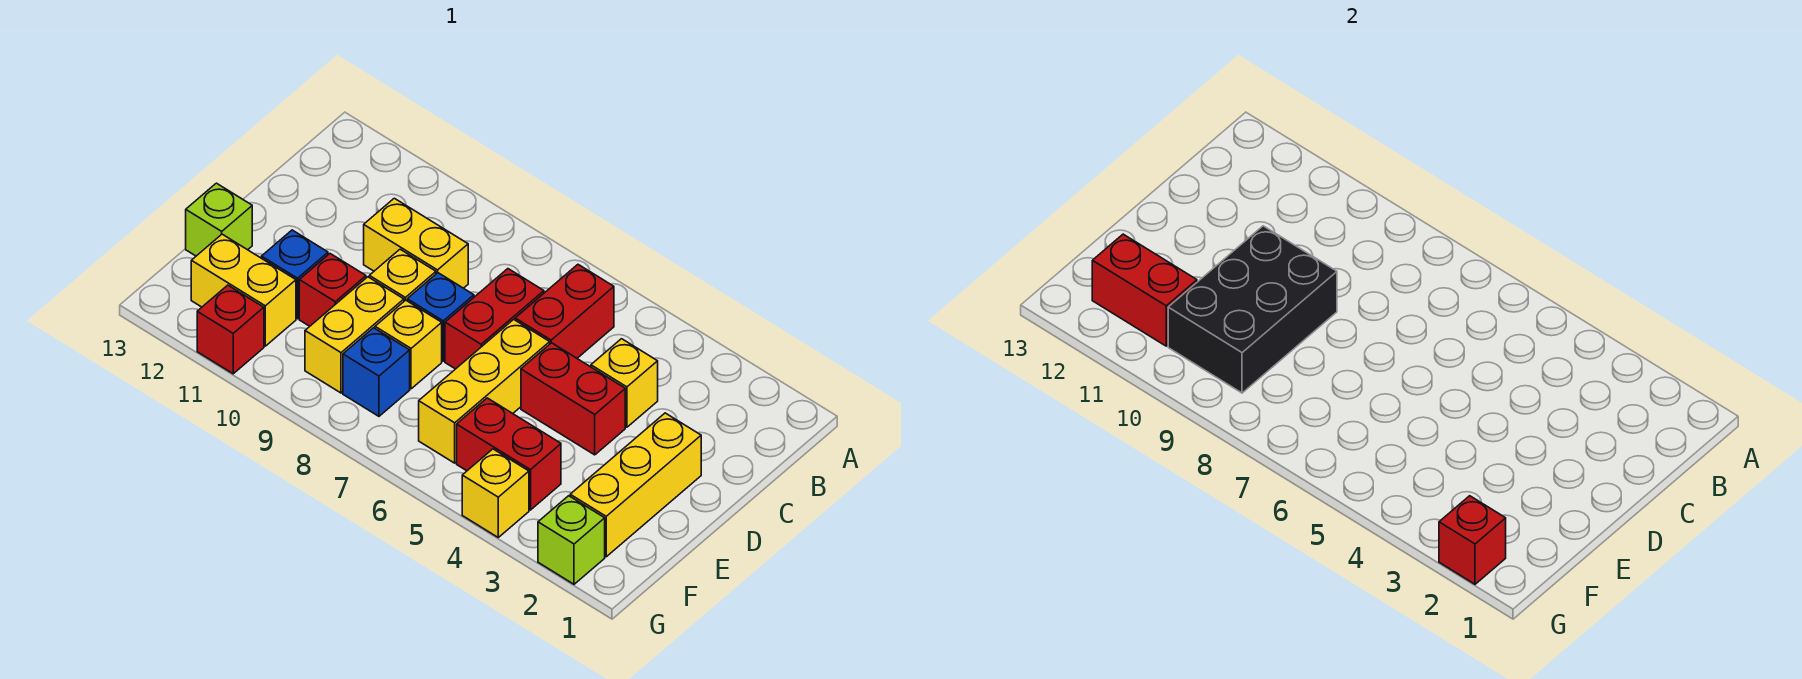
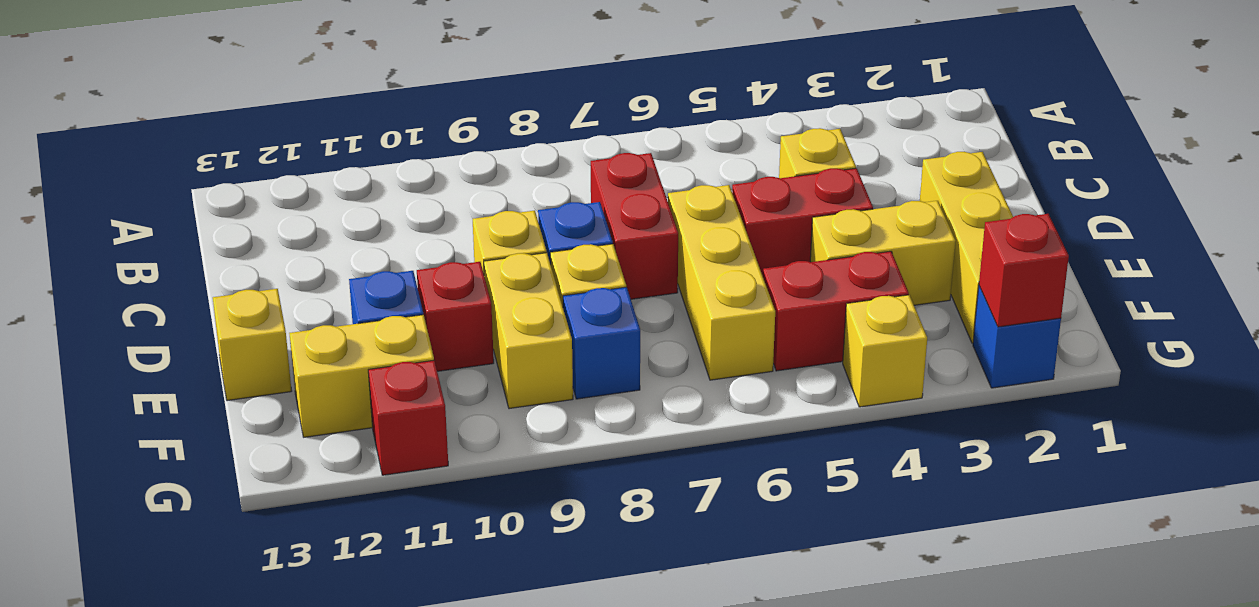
red brick B6:C6 level 1 -> none
yellow brick C9:C10 level 1 -> yellow brick E3:E4 level 1
black brick D9:F10 level 2 -> none
lime brick E13 level 1 -> yellow brick E13 level 1
red brick F11:F12 level 2 -> none
lime brick G2 level 1 -> blue brick G2 level 1

